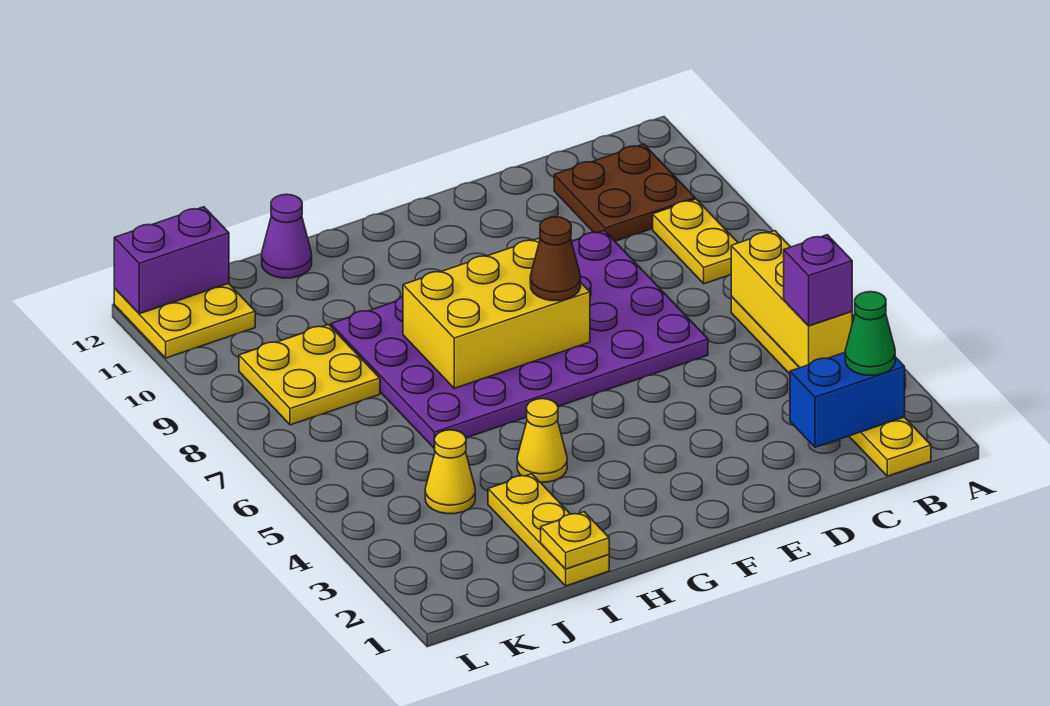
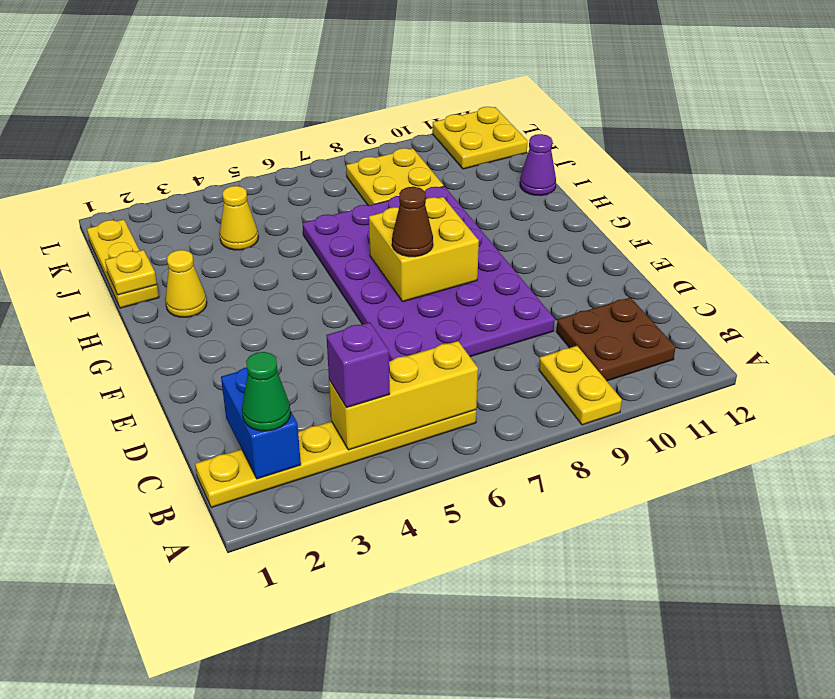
yellow plate B8:B9 level 1 -> yellow plate A9:B9 level 1
yellow brick F7:H8 level 2 -> yellow brick F7:G8 level 2
yellow cone H4 level 1 -> yellow cone H2 level 1
yellow plate I1:I3 level 1 -> yellow plate I1:K1 level 1
purple brick K12:L12 level 2 -> none

